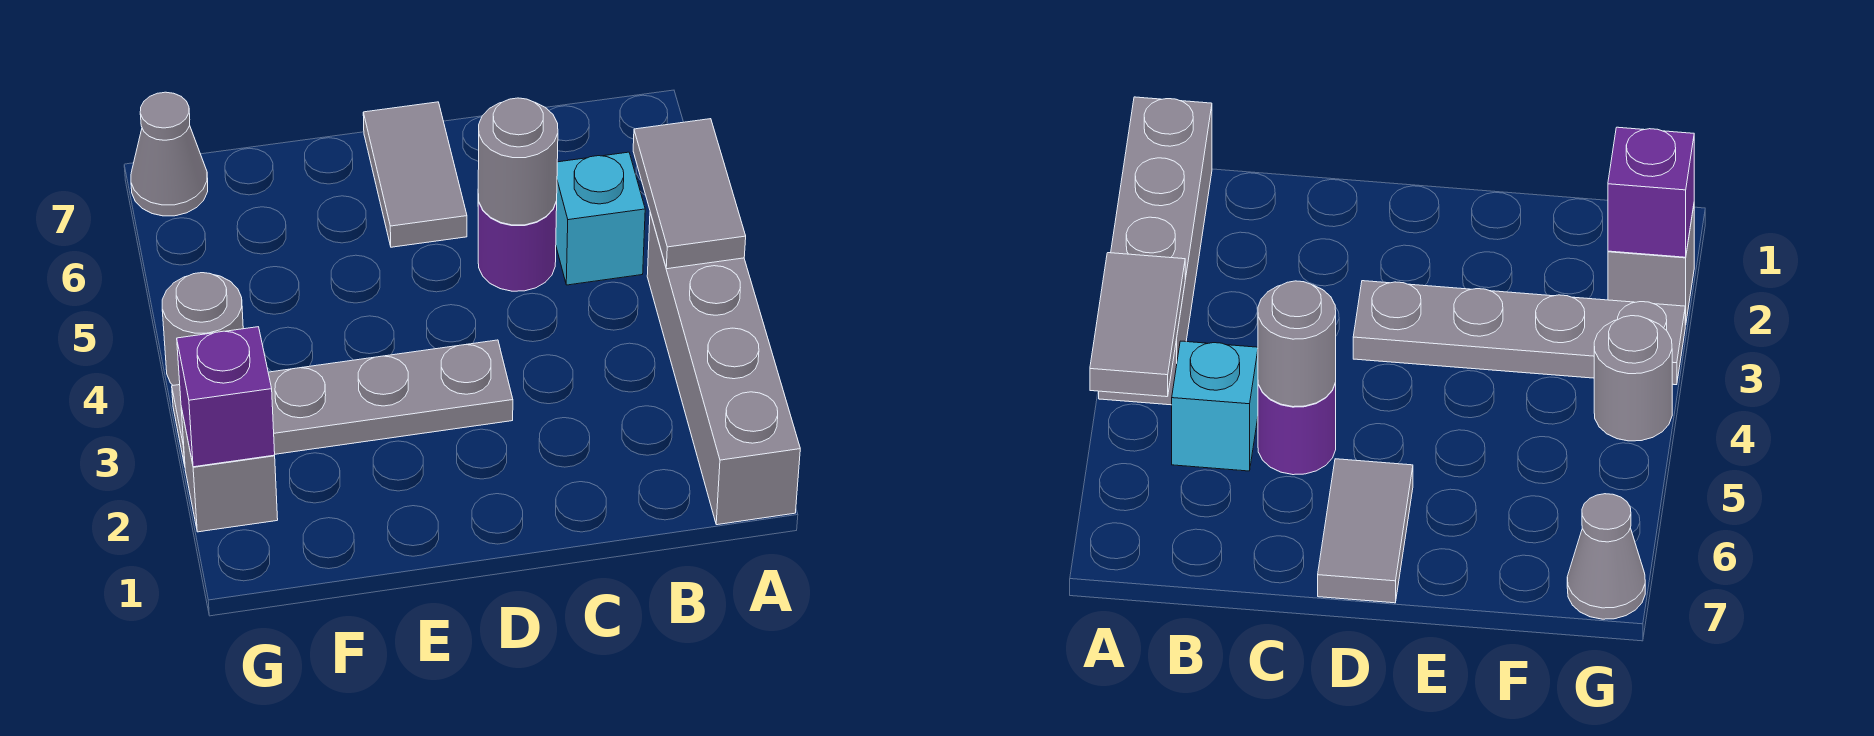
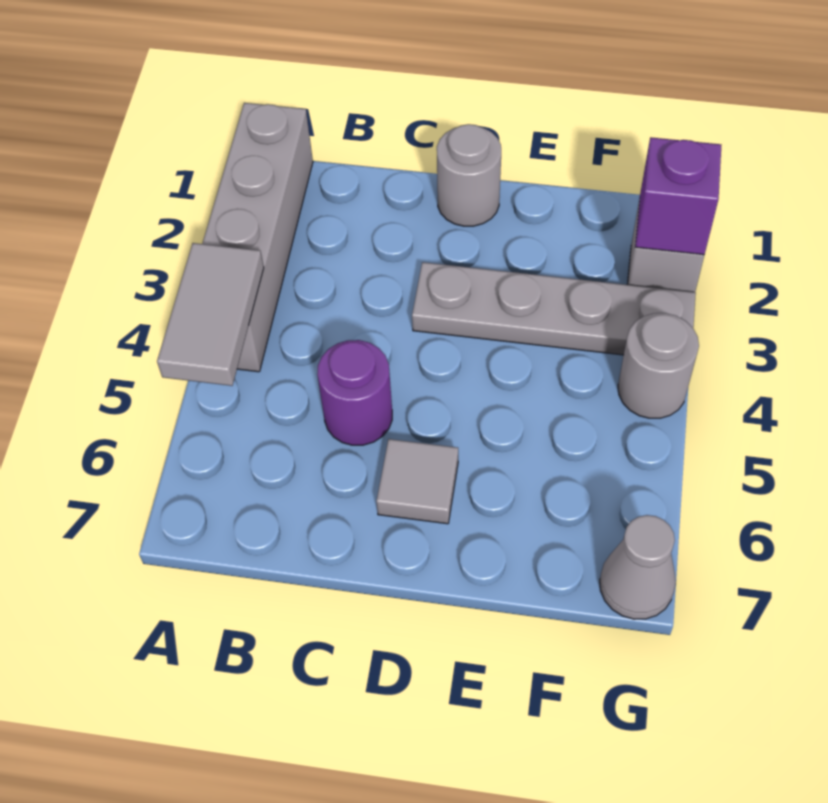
cyan brick B5 level 1 -> none
grey round brick C5 level 2 -> grey round brick D1 level 1
grey tile D6:D7 level 1 -> grey tile D6 level 1

